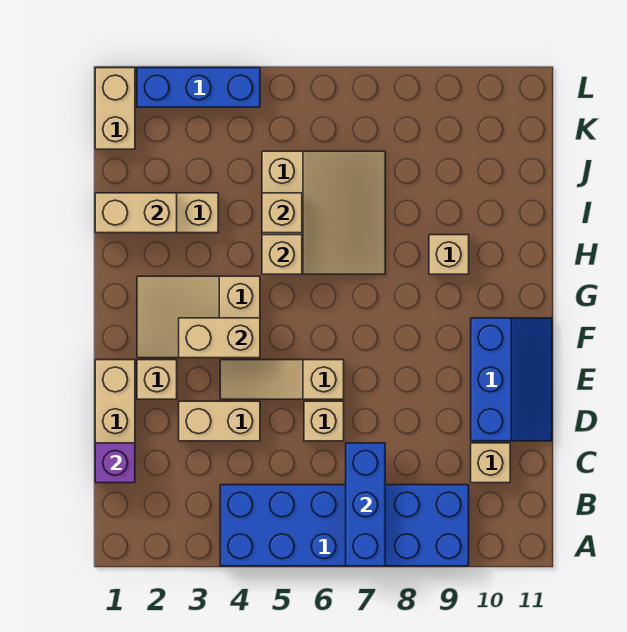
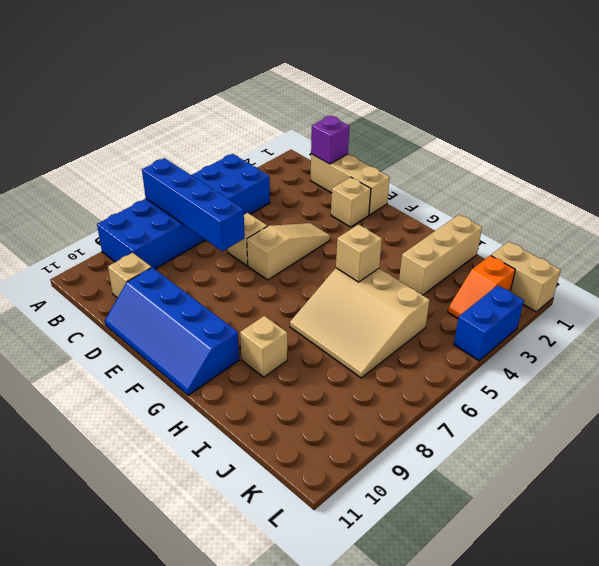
blue brick A7:C7 level 2 -> blue brick A7:D7 level 2
tan brick D3:D4 level 1 -> none
blue slope D10:F11 level 1 top 10 -> blue slope D10:G11 level 1 top 10
tan slope F2:G4 level 1 top 4 -> none
tan brick F3:F4 level 2 -> none
tan brick I1:I2 level 2 -> none
tan brick I5 level 2 -> none
none -> orange slope K2:K3 level 1 top 2
blue brick L2:L4 level 1 -> blue brick L3:L4 level 1

